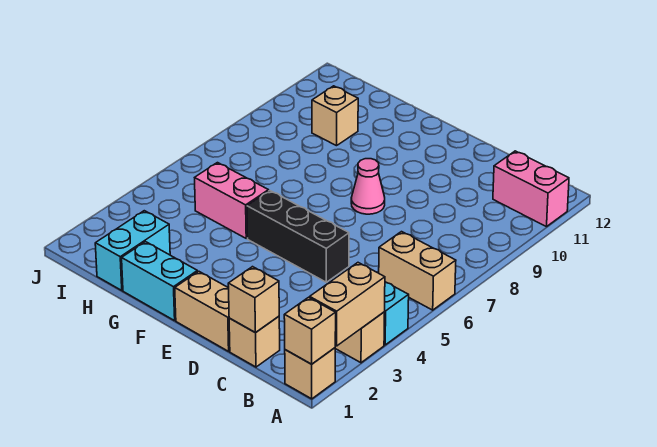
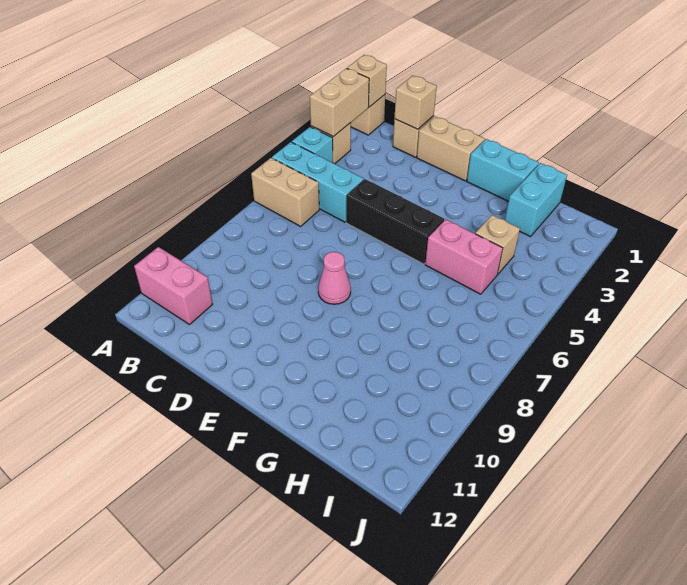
none -> cyan brick A5:C5 level 1
tan brick H10 level 1 -> tan brick H4 level 1

